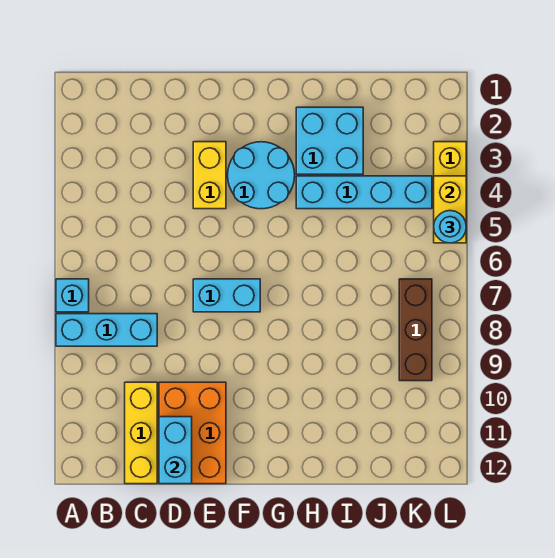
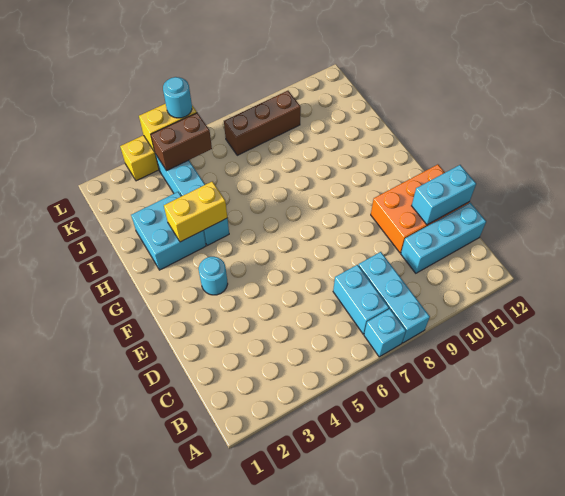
yellow brick C10:C12 level 1 -> cyan brick C10:C12 level 1
yellow brick E3:E4 level 1 -> yellow brick H3:H4 level 2
cyan brick E7:F7 level 1 -> cyan brick B7:C7 level 1
cyan round brick F3:G4 level 1 -> cyan round brick F3 level 1
none -> brown brick K4:K5 level 2

